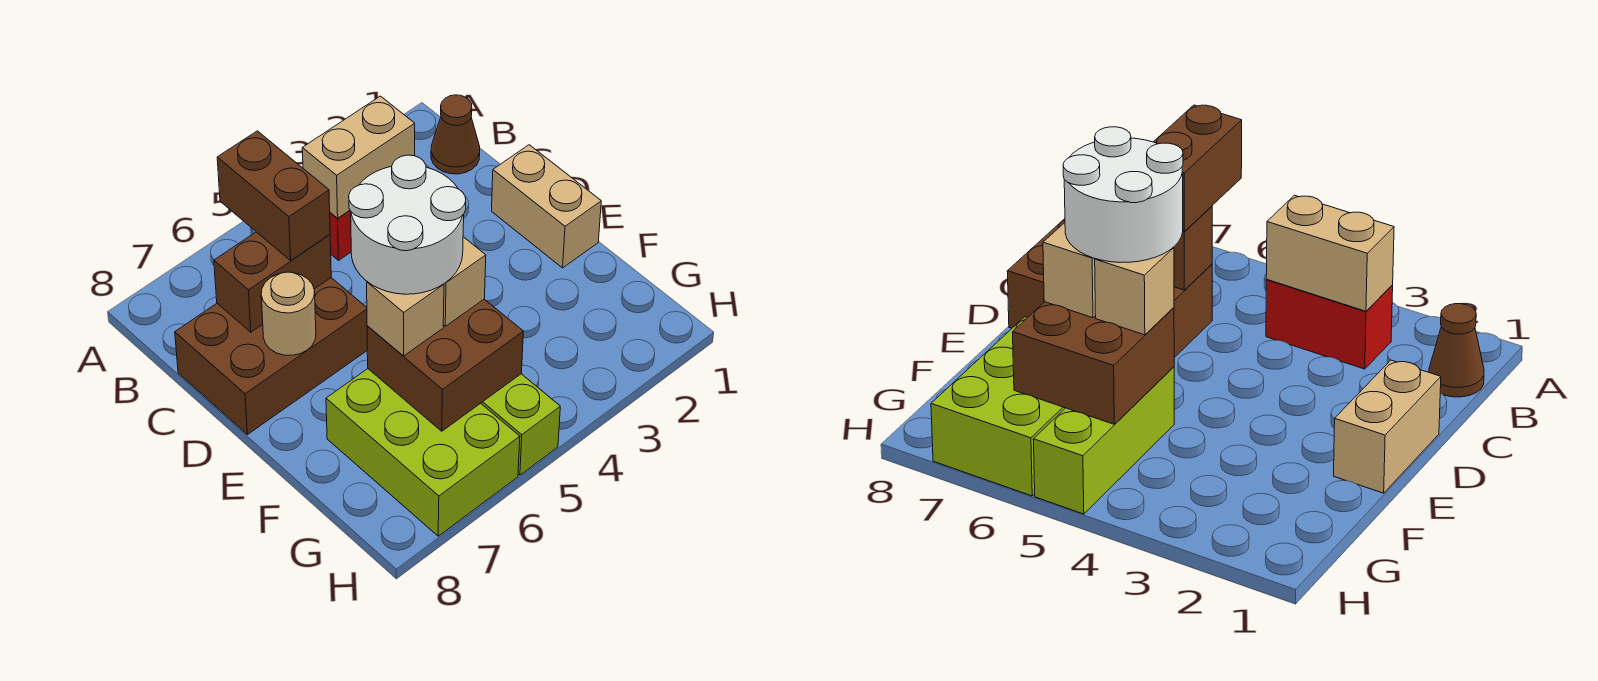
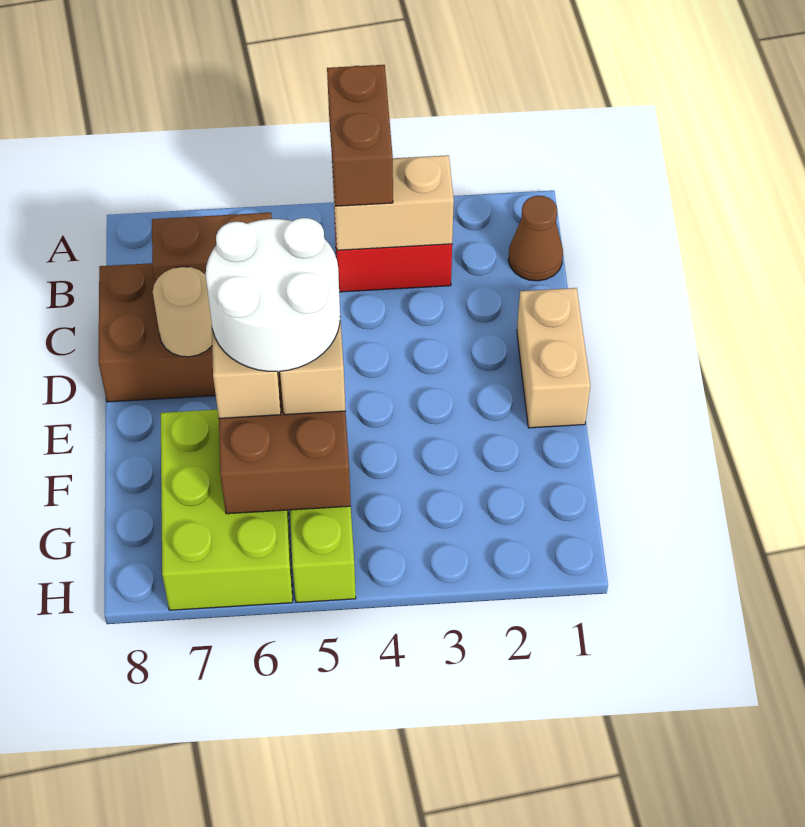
brown brick B6:C6 level 3 -> brown brick A4:B4 level 3

